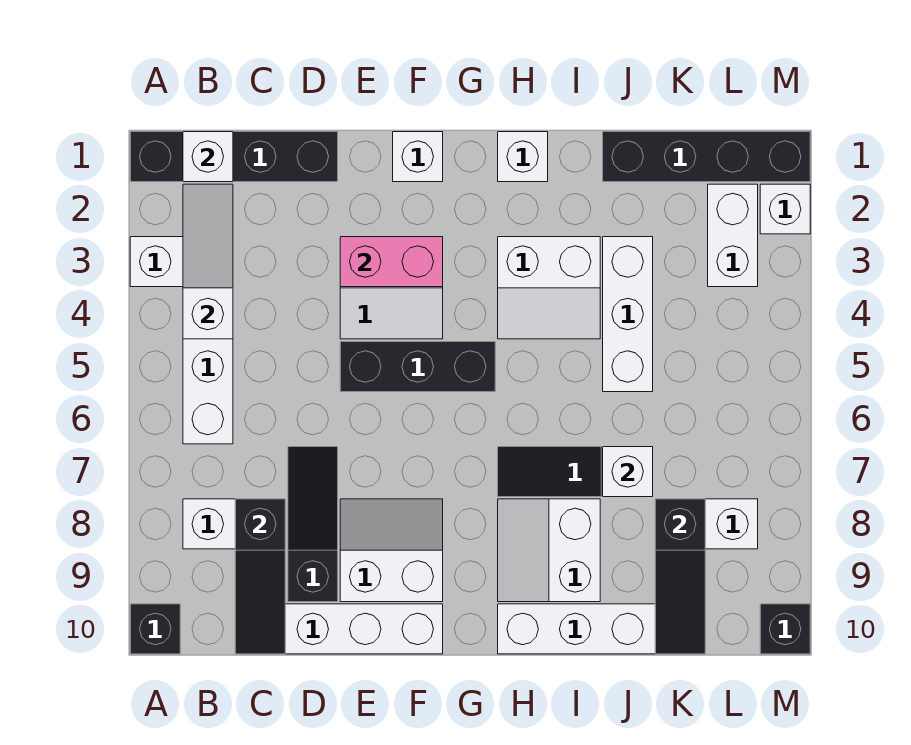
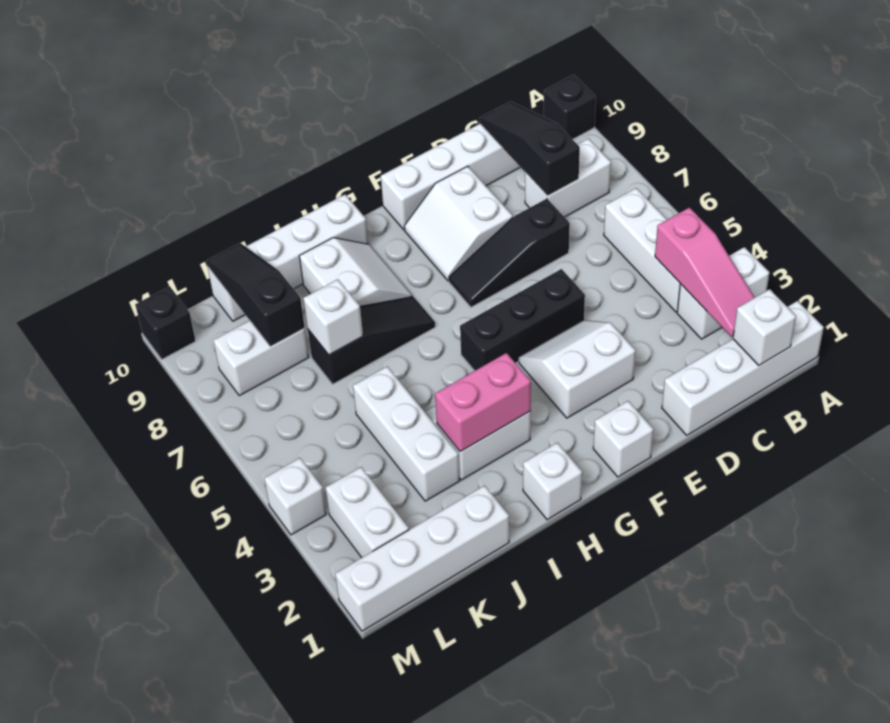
black brick A1:D1 level 1 -> white brick A1:D1 level 1
white slope B2:B4 level 2 top 4 -> pink slope B2:B4 level 2 top 4
black slope D7:D9 level 1 top 9 -> black slope D7:F7 level 1 top D
pink brick E3:F3 level 2 -> pink brick H3:I3 level 2
white slope E8:F9 level 1 top 9 -> white slope E8:F9 level 1 top E
black brick J1:M1 level 1 -> white brick J1:M1 level 1
white brick M2 level 1 -> white brick M4 level 1

